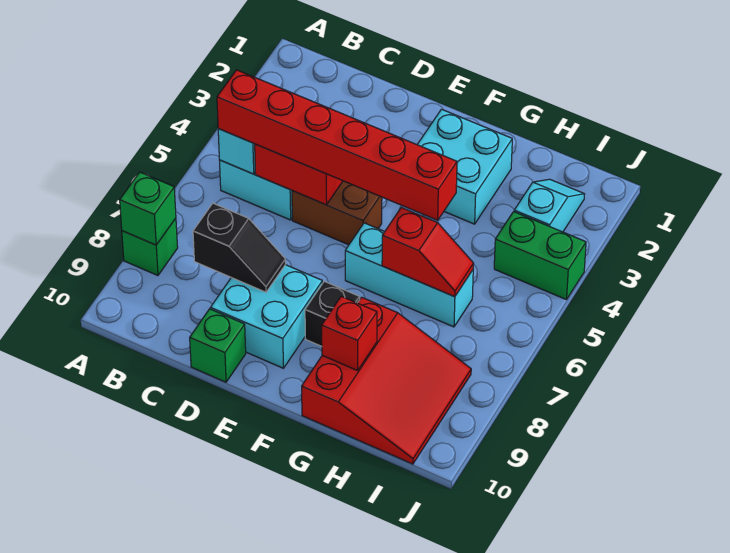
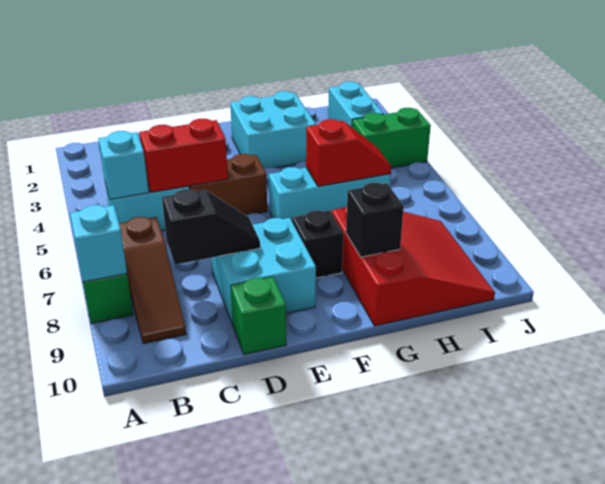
green brick A8 level 2 -> cyan brick A8 level 2
red brick B5:G5 level 3 -> none
none -> brown slope B7:B9 level 1 top 7
red brick G9 level 2 -> black brick G9 level 2
cyan slope I2:I3 level 1 top 3 -> cyan brick I2:I3 level 1

